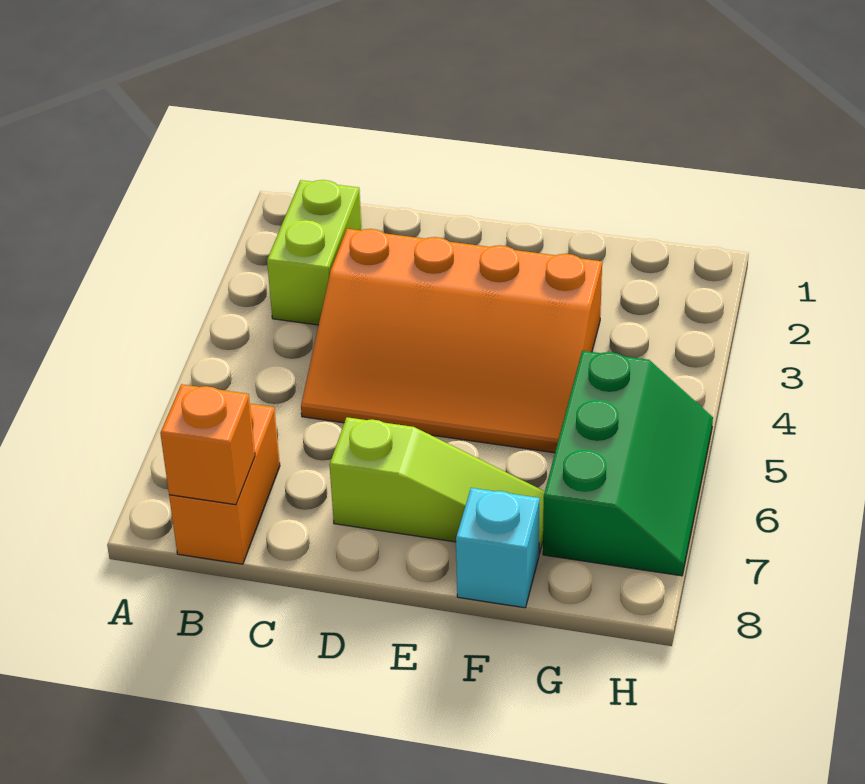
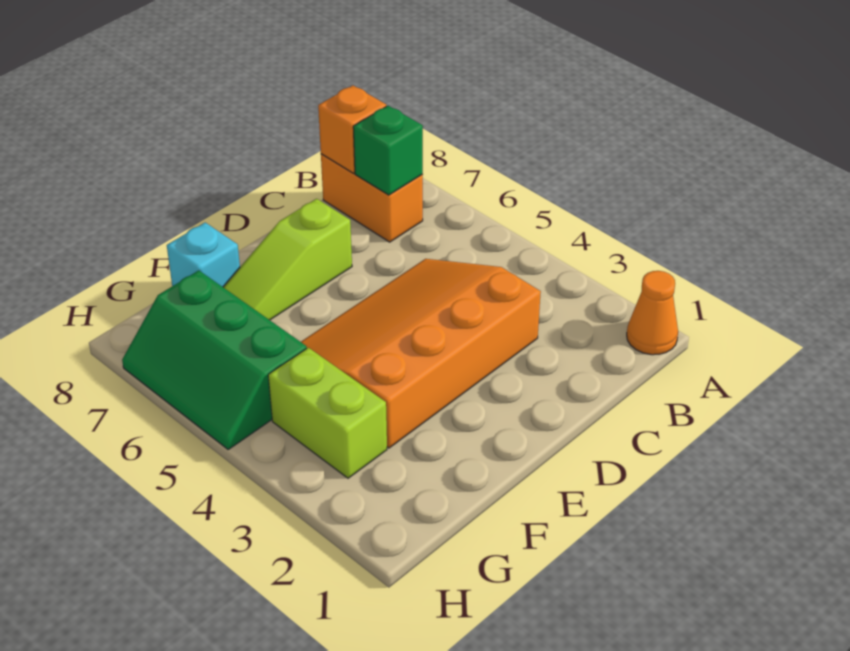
none -> orange cone A1 level 1
lime brick B2:B3 level 1 -> lime brick G3:G4 level 1
none -> green brick B7 level 2

